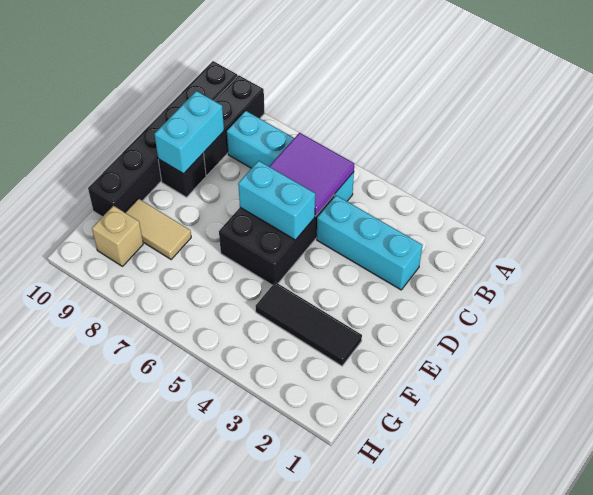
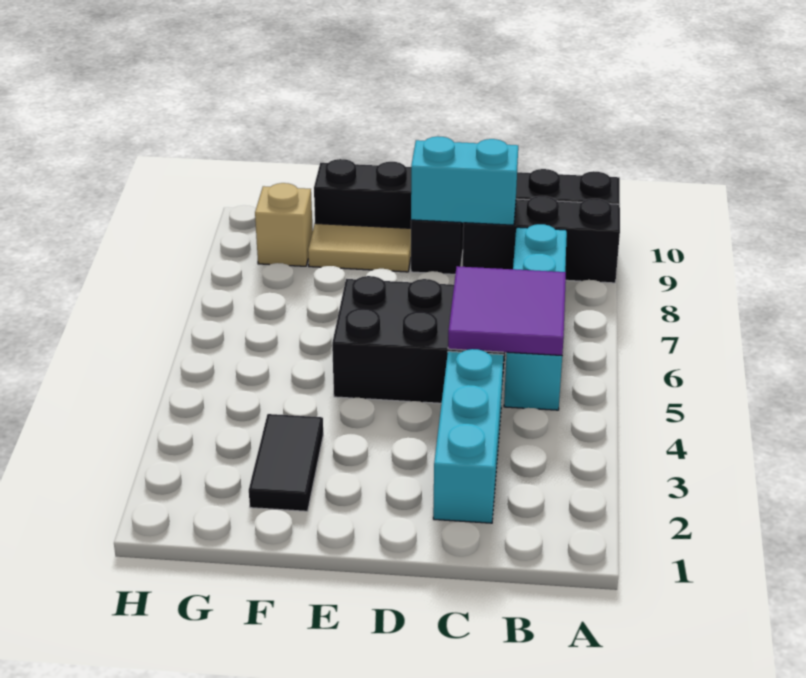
cyan brick D5:D6 level 2 -> none
black tile F2:F4 level 1 -> black tile F2:F3 level 1
tan tile F8:F9 level 1 -> tan tile E9:F9 level 1

